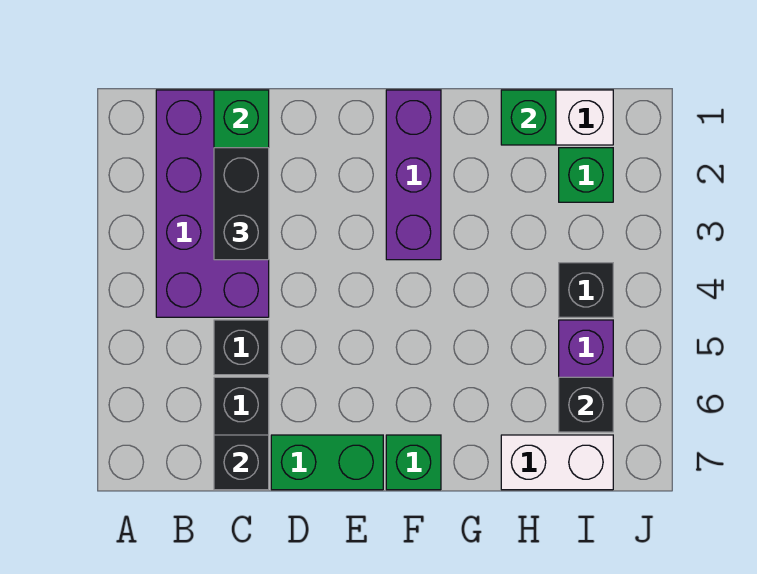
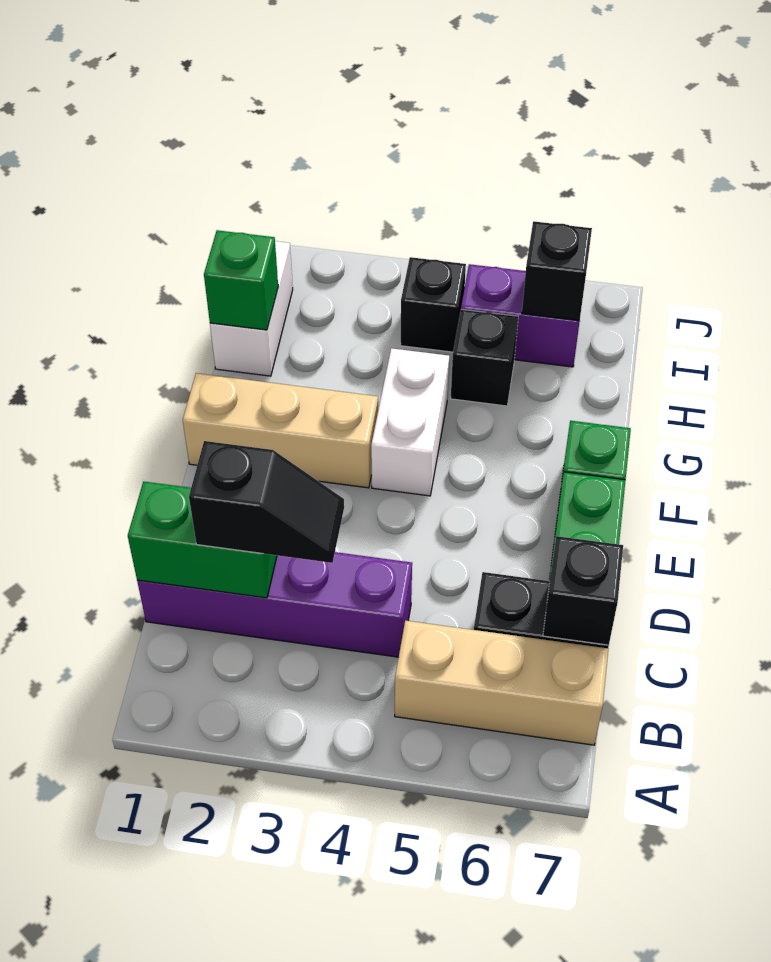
purple brick B1:C4 level 1 -> purple brick C1:C4 level 1
none -> tan brick B5:B7 level 1
black brick C2:C3 level 3 -> black slope C2:C3 level 3 top 2
black brick C5 level 1 -> black brick H5 level 1
purple brick F1:F3 level 1 -> tan brick F1:F3 level 1
white brick H7:I7 level 1 -> white brick F4:G4 level 1
green brick I2 level 1 -> none

